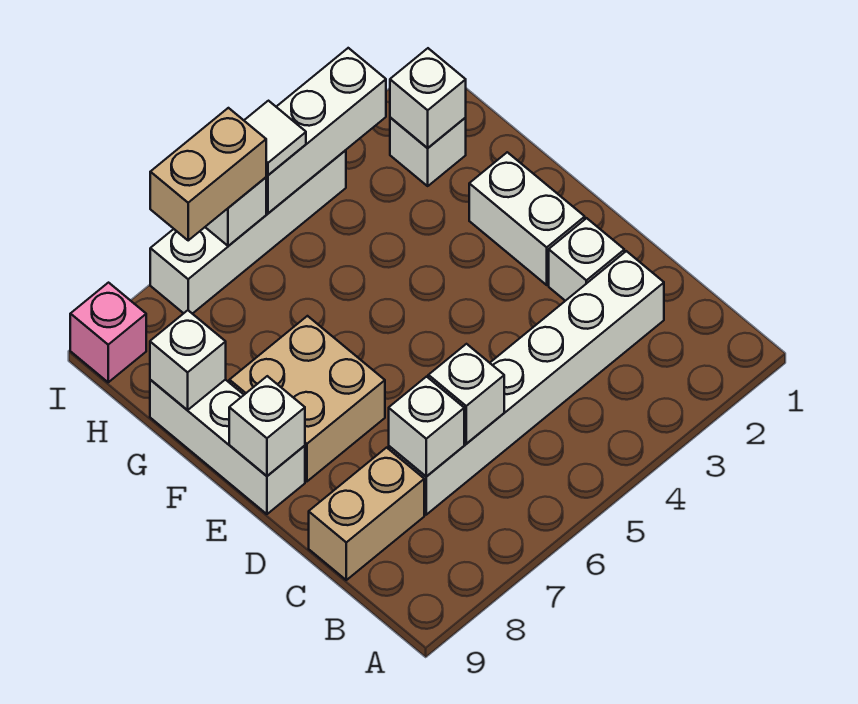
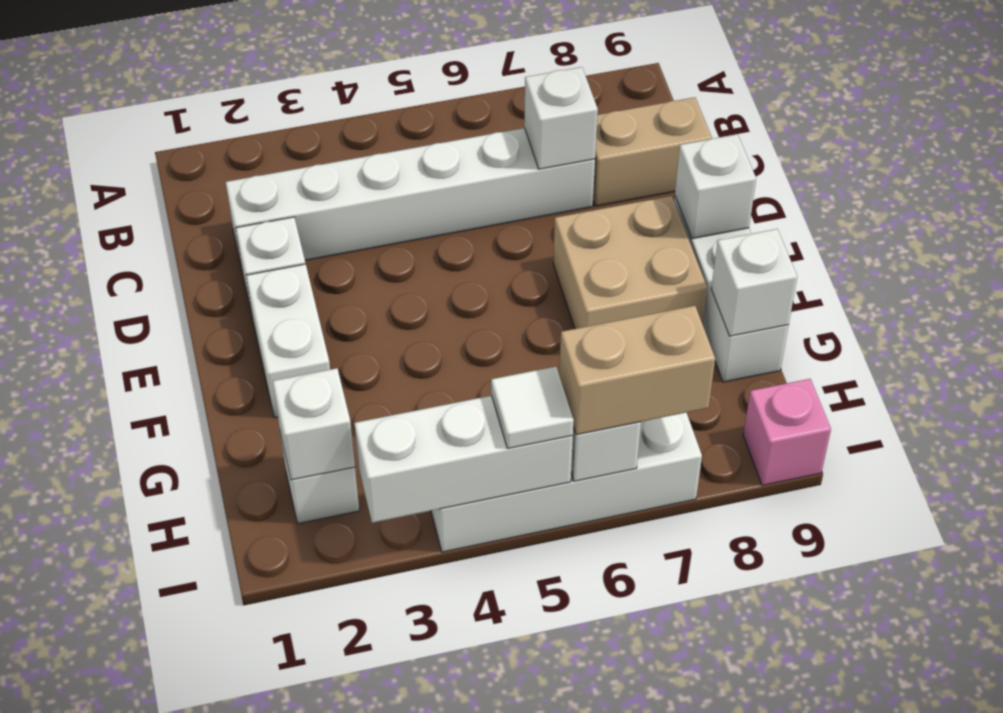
white brick C6 level 2 -> none

